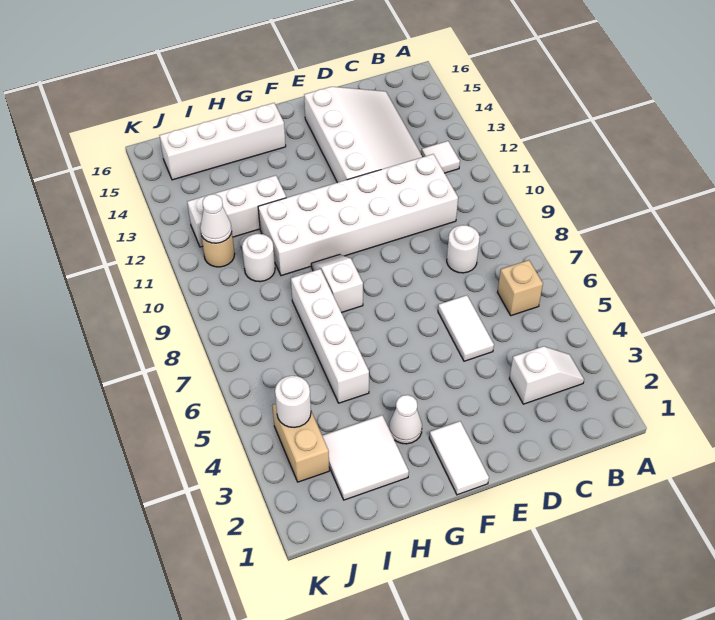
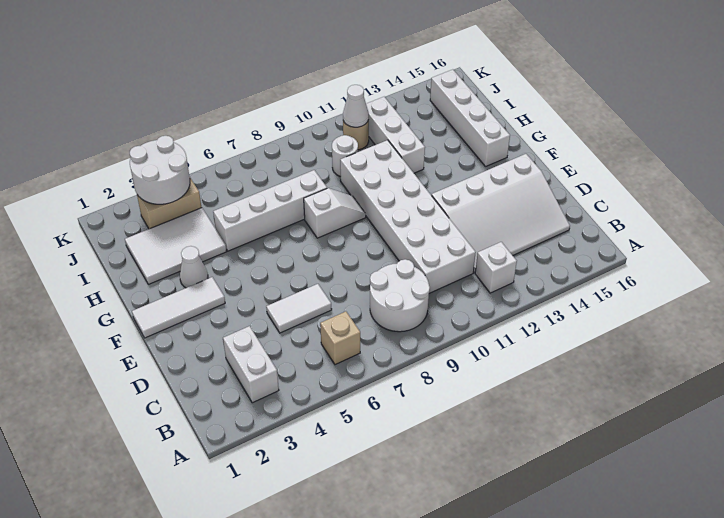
white slope B3:C3 level 1 top C -> white brick B3:C3 level 1
white tile B12 level 1 -> white brick B12 level 1
white round brick C8 level 1 -> white round brick B8:C9 level 1
white tile F1:F2 level 1 -> white tile F1:F3 level 1
white tile H2:I3 level 1 -> white tile H2:I4 level 1
white round brick J4 level 2 -> white round brick J3:K4 level 2

